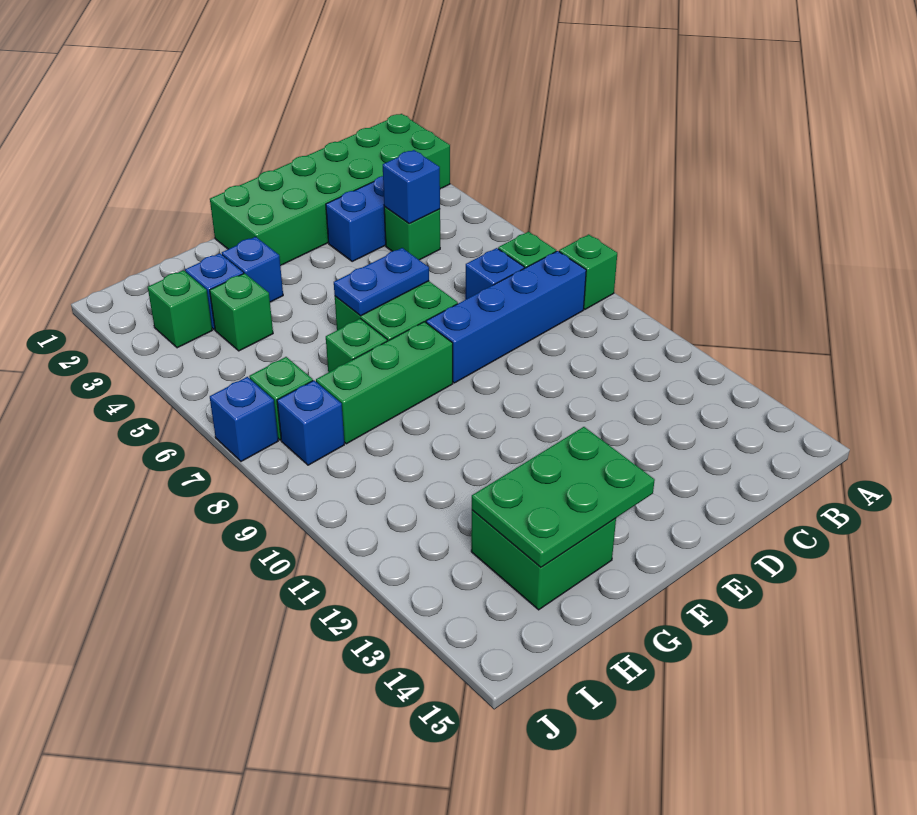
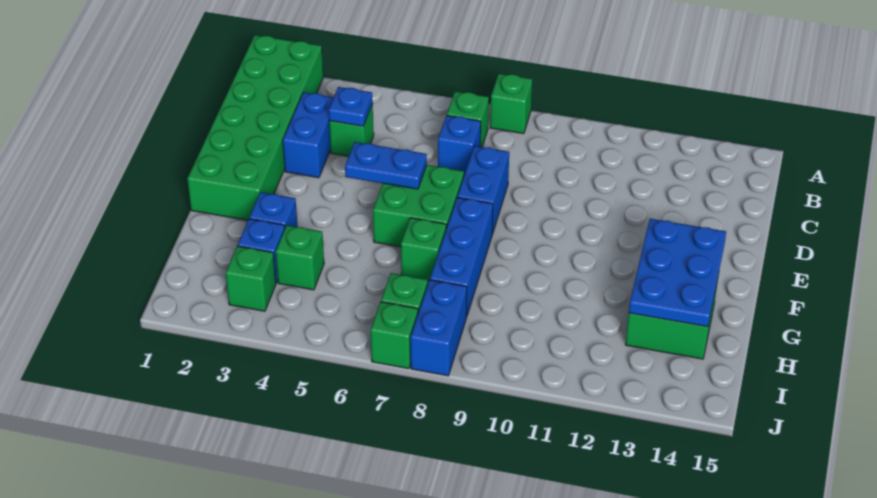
blue brick B8:E8 level 1 -> blue brick D8:E8 level 1
blue brick C4 level 2 -> blue plate C4 level 2
blue plate E6:F6 level 2 -> blue plate E5:E6 level 2
green brick F8:H8 level 1 -> blue brick F8:H8 level 1
green plate F13:H14 level 2 -> blue plate F13:H14 level 2
blue brick I8 level 1 -> blue brick I8:J8 level 1
blue brick J7 level 1 -> green brick J7 level 1

